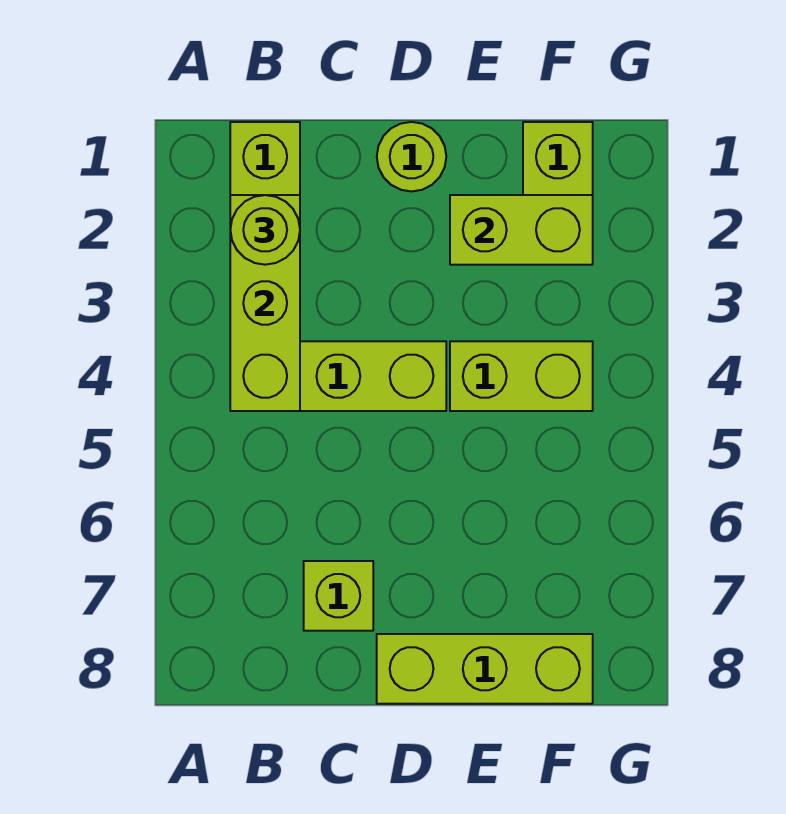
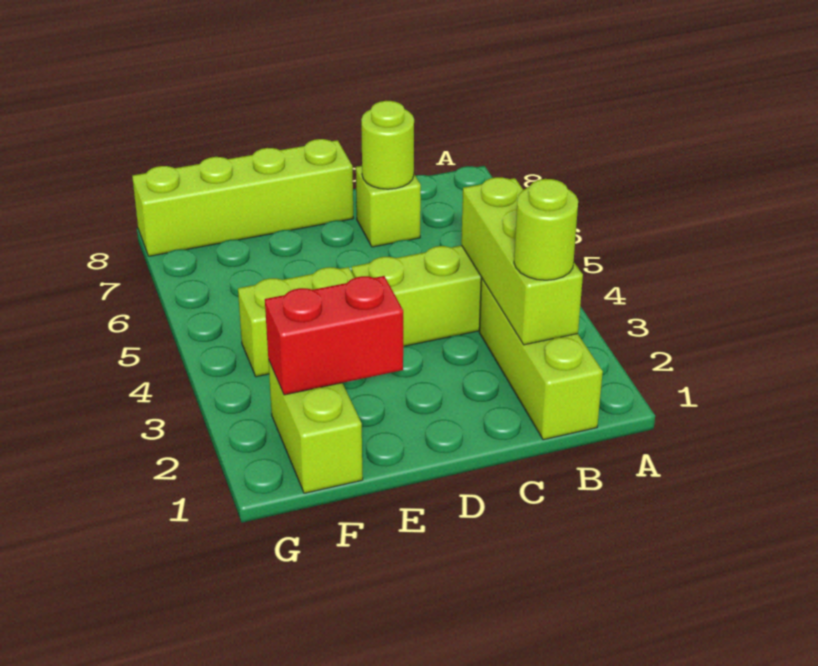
lime round brick D1 level 1 -> lime round brick C7 level 2
lime brick D8:F8 level 1 -> lime brick D8:G8 level 1
lime brick E2:F2 level 2 -> red brick E2:F2 level 2

